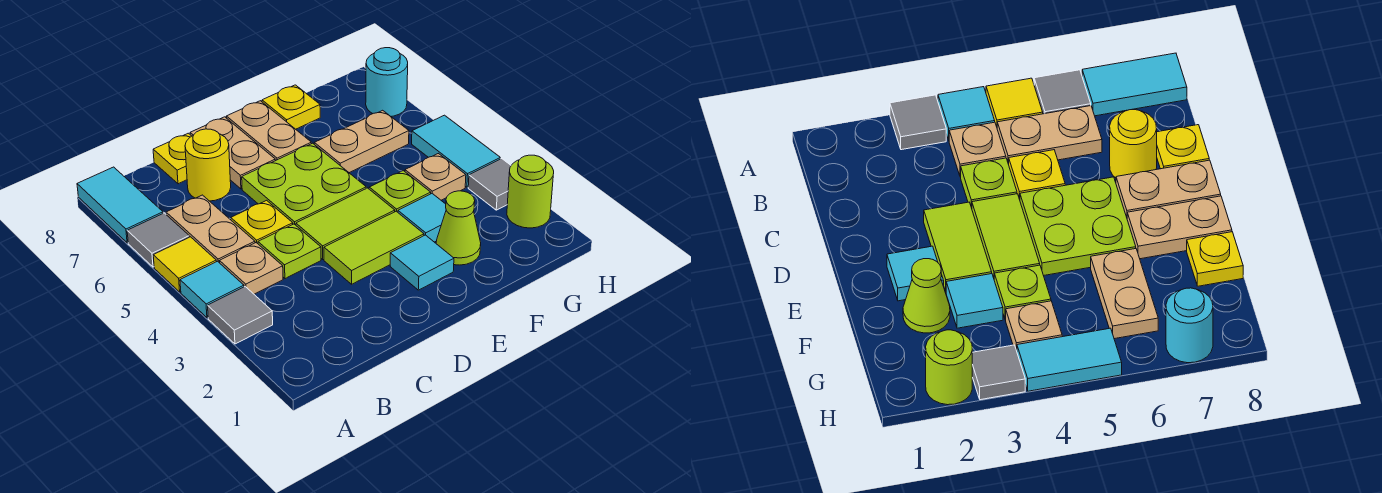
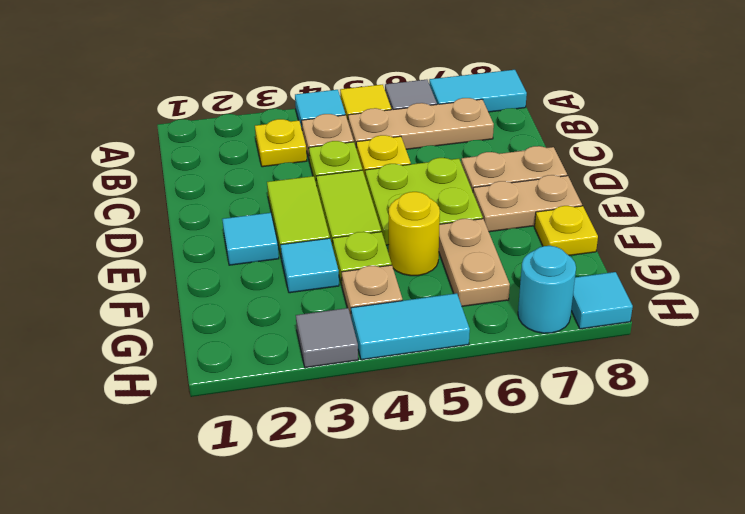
grey tile A3 level 1 -> none
tan plate B5:B6 level 1 -> tan plate B5:B7 level 1
yellow round brick C7 level 1 -> yellow round brick F5 level 1
yellow plate C8 level 1 -> yellow plate B3 level 1
lime cone F2 level 1 -> none
lime round brick H2 level 1 -> none
none -> cyan tile H8 level 1

